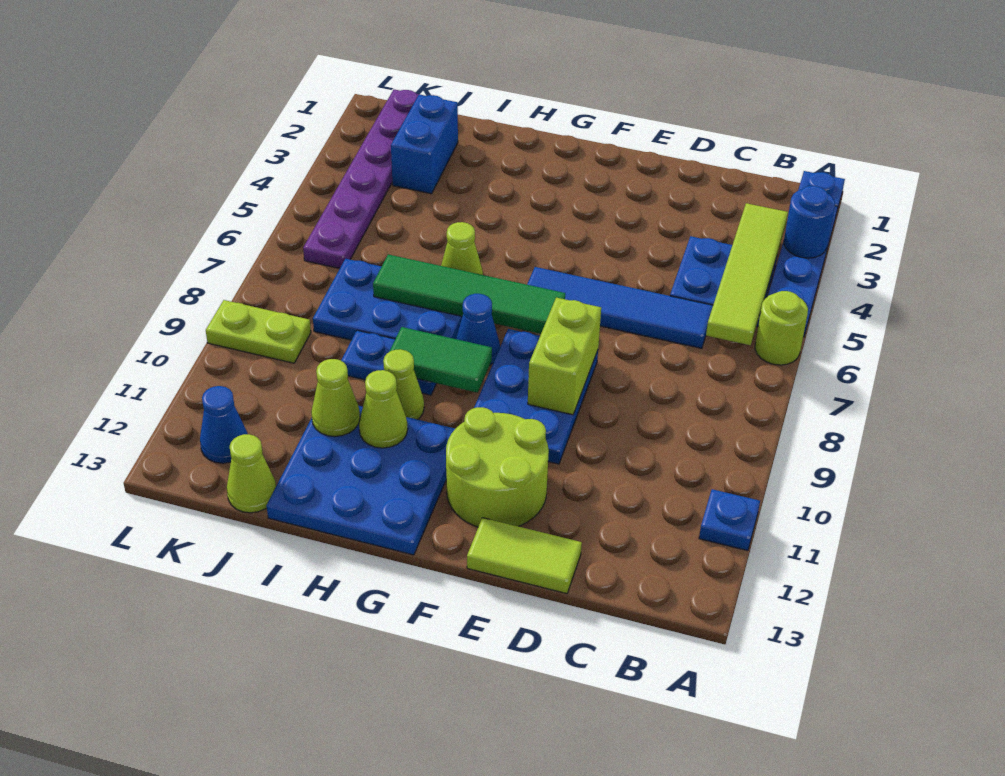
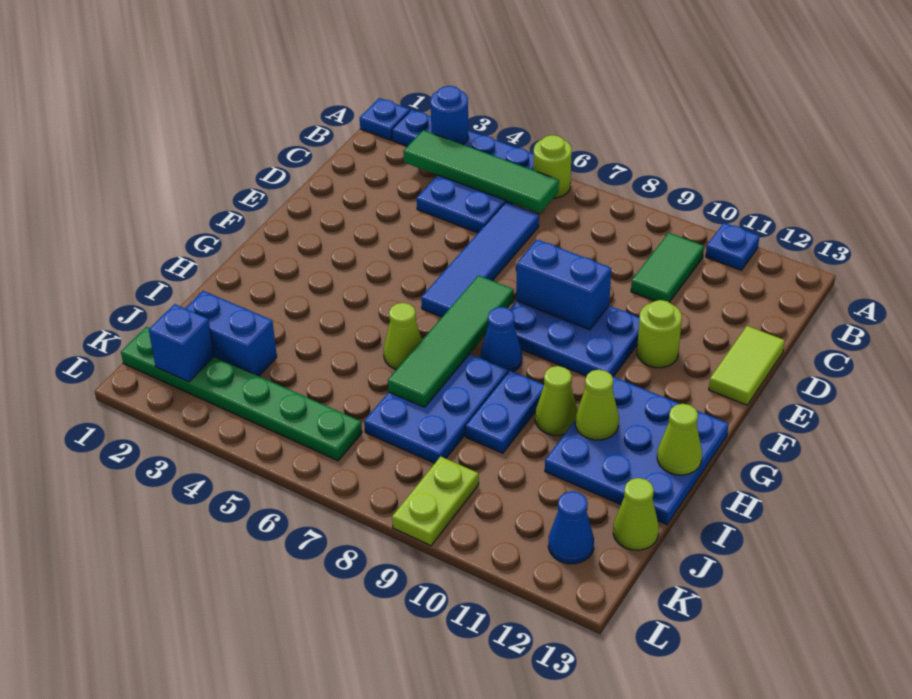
lime tile B3:B6 level 2 -> green tile B3:B6 level 2
lime brick E8:E9 level 2 -> blue brick E8:E9 level 2
lime round brick E11:F12 level 1 -> lime round brick E11 level 1
green tile G9:H9 level 2 -> green tile B10:C10 level 1
lime cone I11 level 2 -> lime cone H13 level 2
purple plate K1:K6 level 1 -> green plate K1:K6 level 1
none -> blue brick K2 level 2

